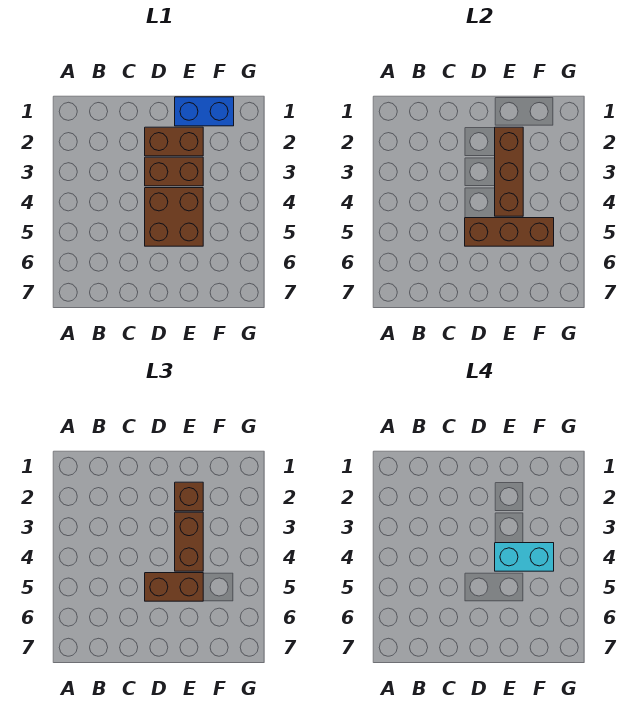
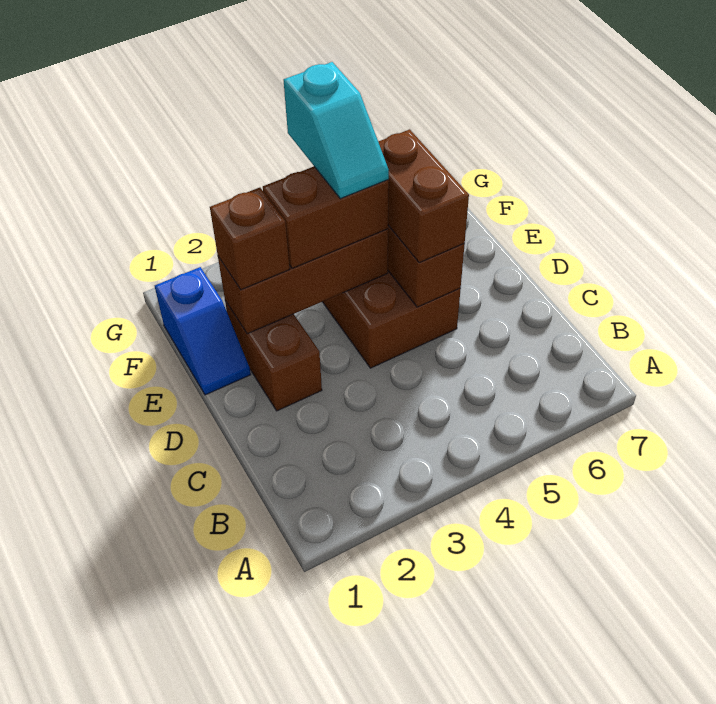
brown brick D3:E3 level 1 -> none
blue brick E1:F1 level 1 -> blue slope E1:F1 level 1 top F
cyan brick E4:F4 level 4 -> cyan slope E4:F4 level 4 top F

